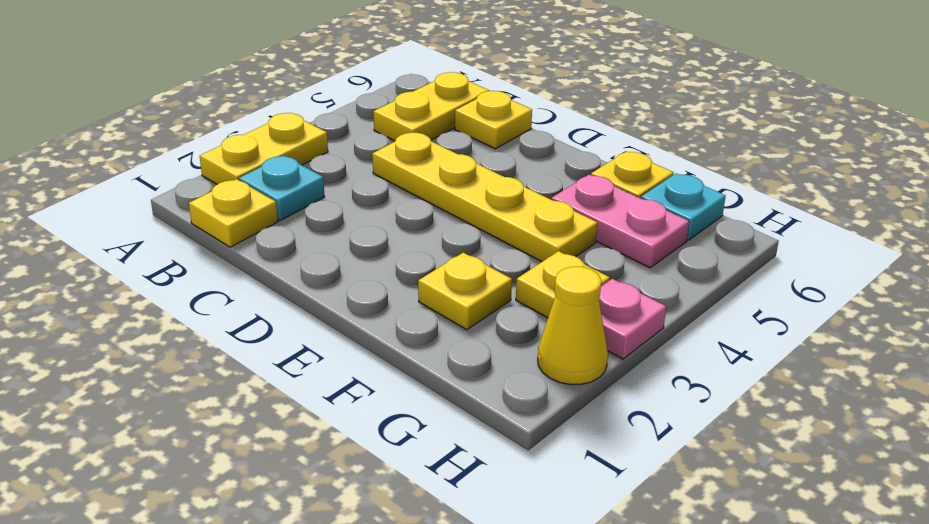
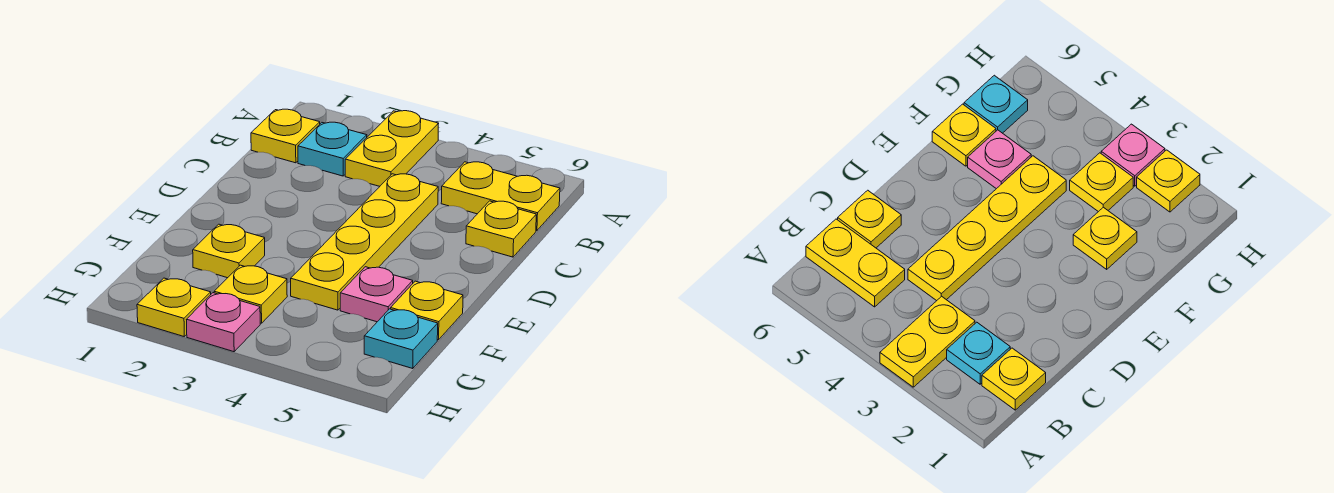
yellow plate A2:A3 level 1 -> yellow plate A3:B3 level 1
pink plate F5:G5 level 1 -> pink plate F5 level 1
yellow cone H2 level 1 -> yellow plate H2 level 1

